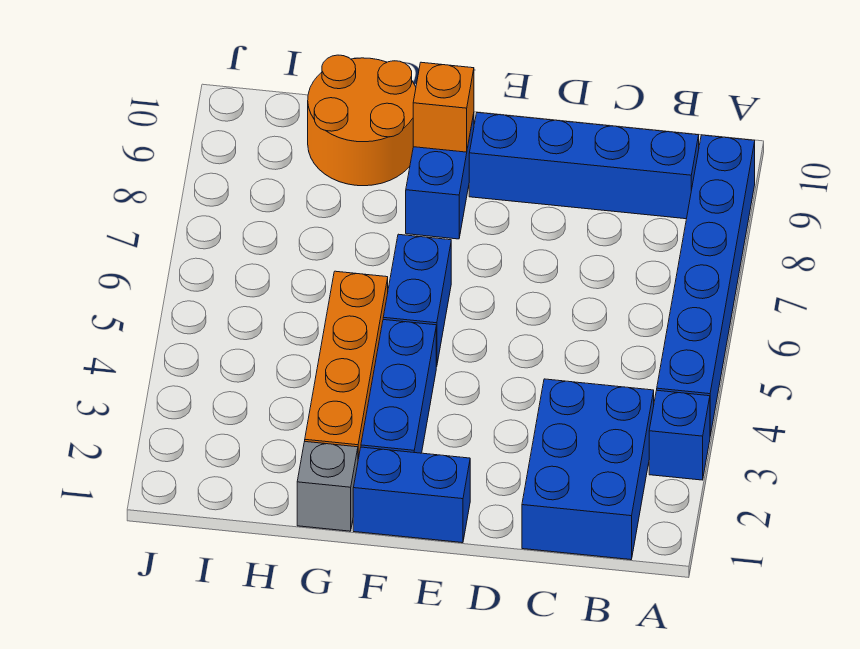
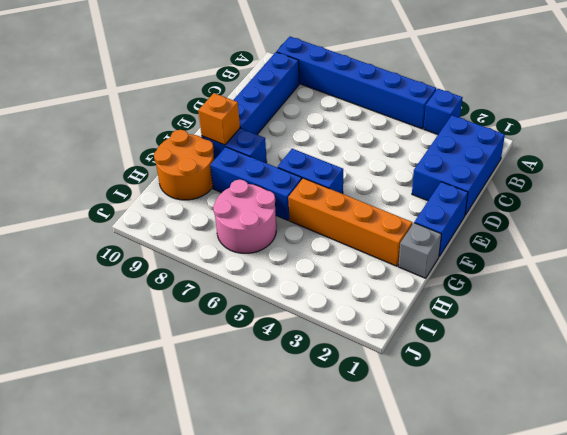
blue brick B1:C3 level 1 -> blue brick B1:D2 level 1
blue brick F2:F4 level 1 -> blue brick G6:G8 level 1
none -> pink round brick H6:I7 level 1

